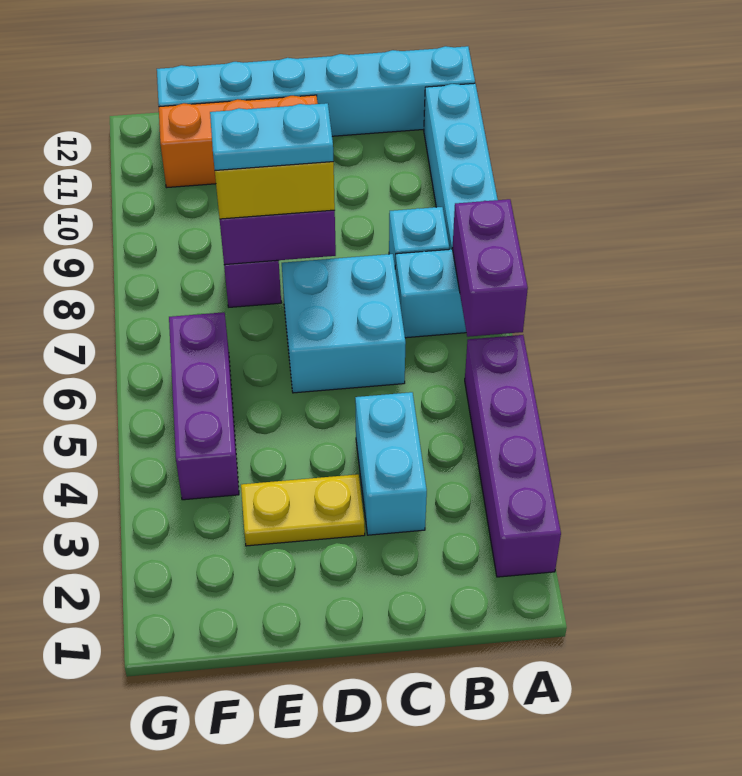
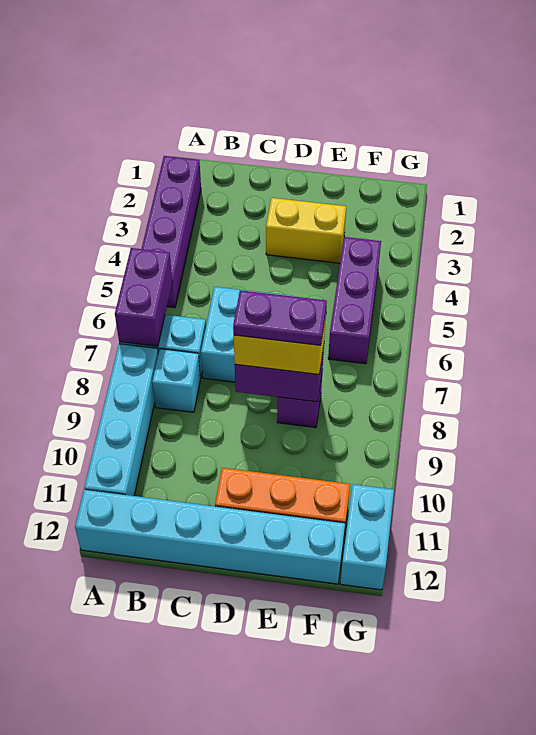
cyan brick C3:C4 level 1 -> cyan brick G11:G12 level 1
yellow plate D3:E3 level 1 -> yellow brick D3:E3 level 1
cyan plate D8:E8 level 4 -> purple plate D8:E8 level 4

